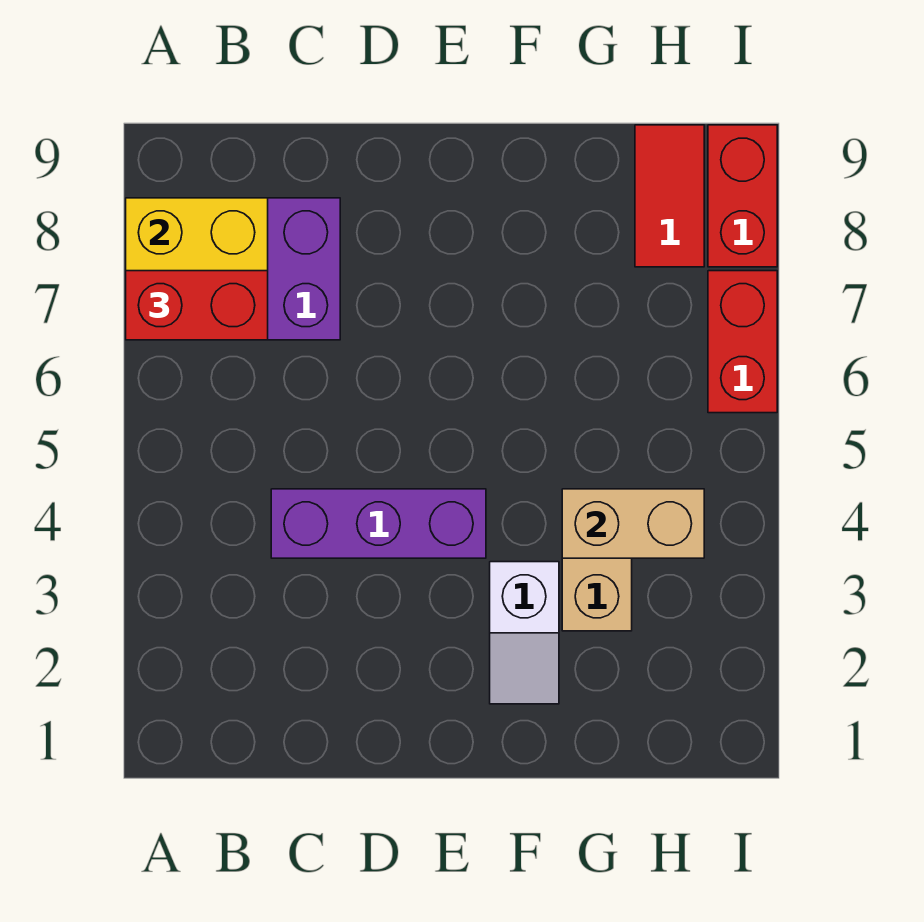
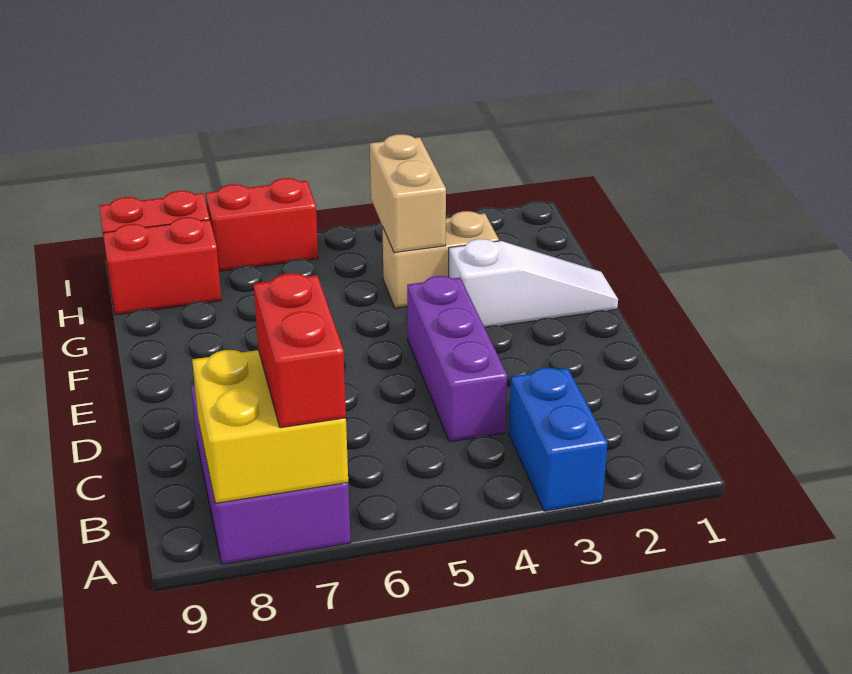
none -> blue brick A3:B3 level 1
white slope F2:F3 level 1 top 3 -> white slope F1:F3 level 1 top 3
red tile H8:H9 level 1 -> red brick H8:H9 level 1

